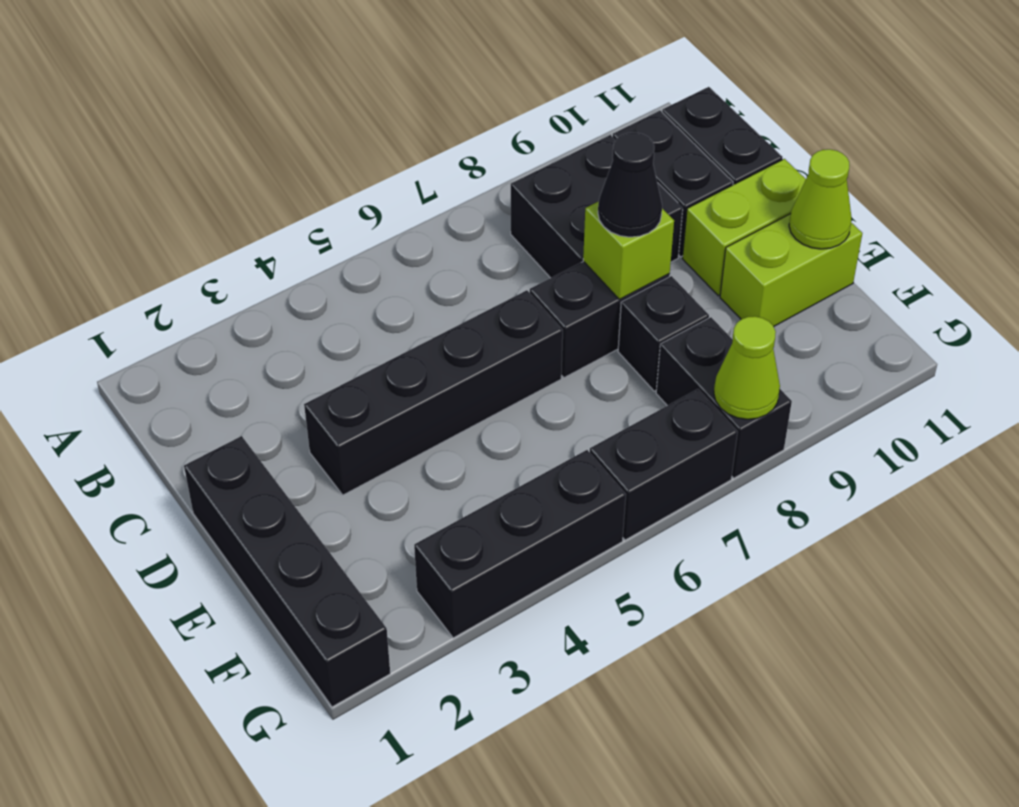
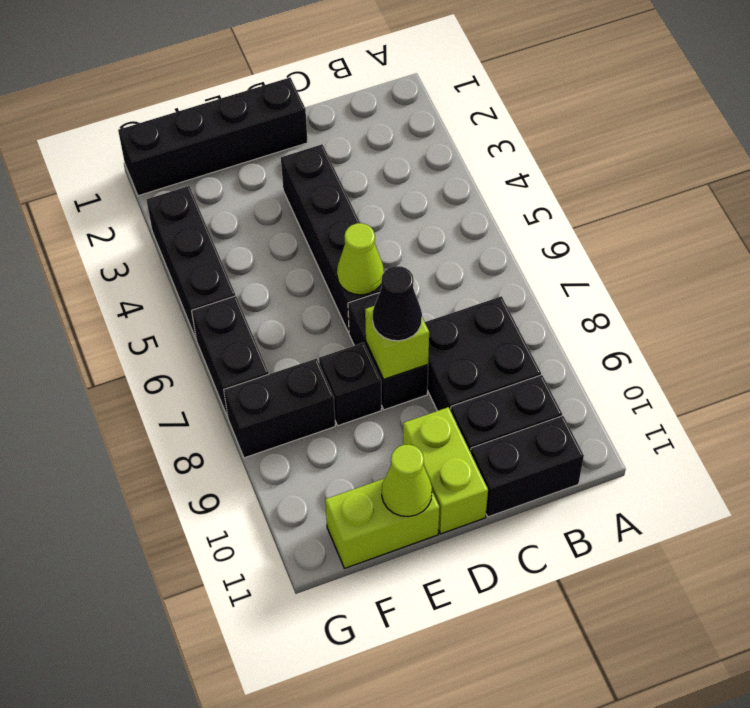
lime brick E10:E11 level 1 -> lime brick E11:F11 level 1
lime cone G8 level 2 -> lime cone D6 level 2

